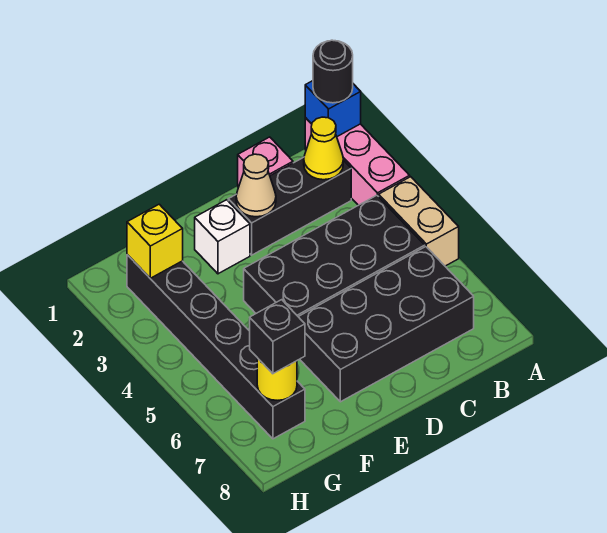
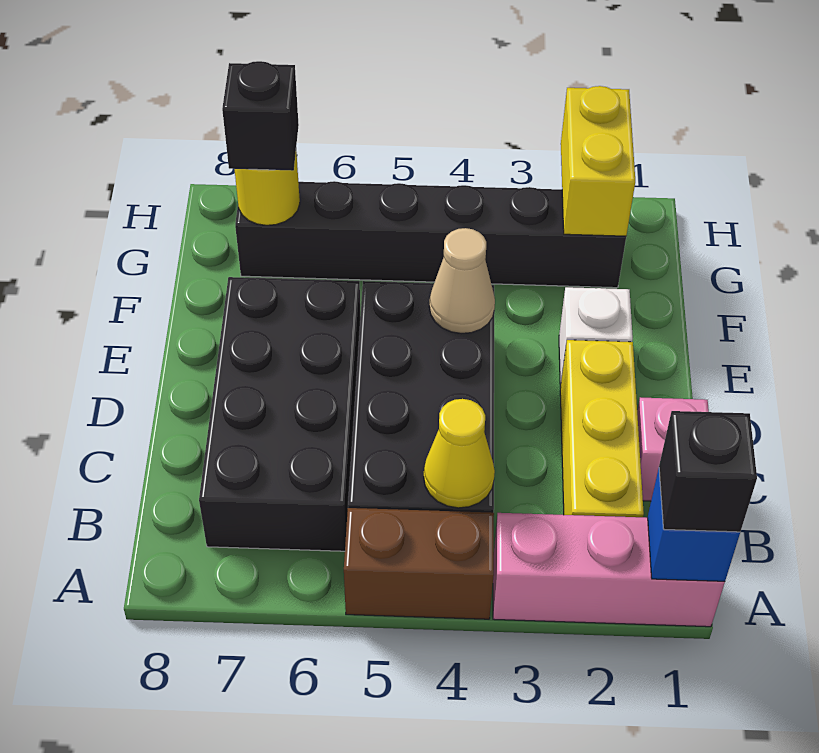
black round brick A1 level 3 -> black brick A1 level 3
tan brick A4:A5 level 1 -> brown brick A4:A5 level 1
black brick B2:D2 level 1 -> yellow brick B2:D2 level 1
yellow cone B2 level 2 -> yellow cone B4 level 2
tan cone D2 level 2 -> tan cone E4 level 2
yellow brick G2 level 2 -> yellow brick G2:H2 level 2

